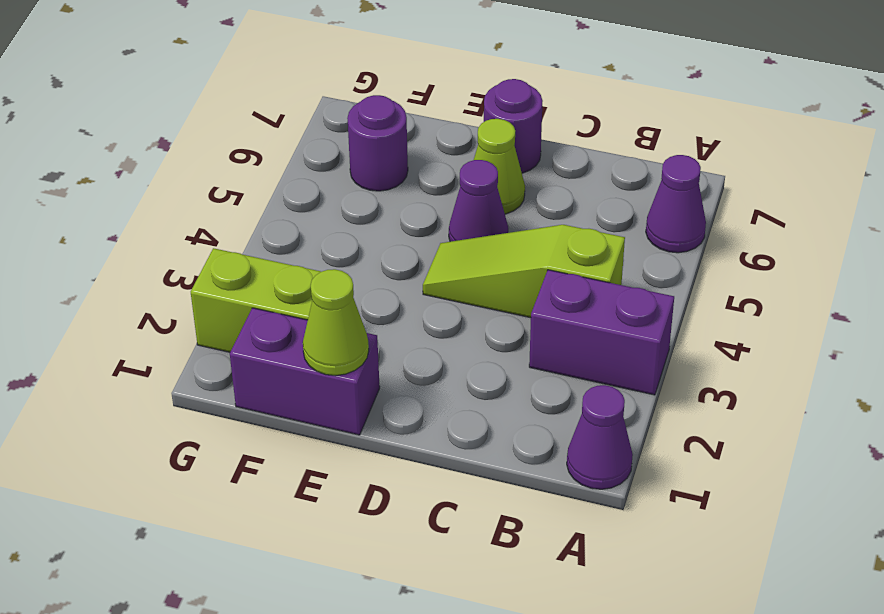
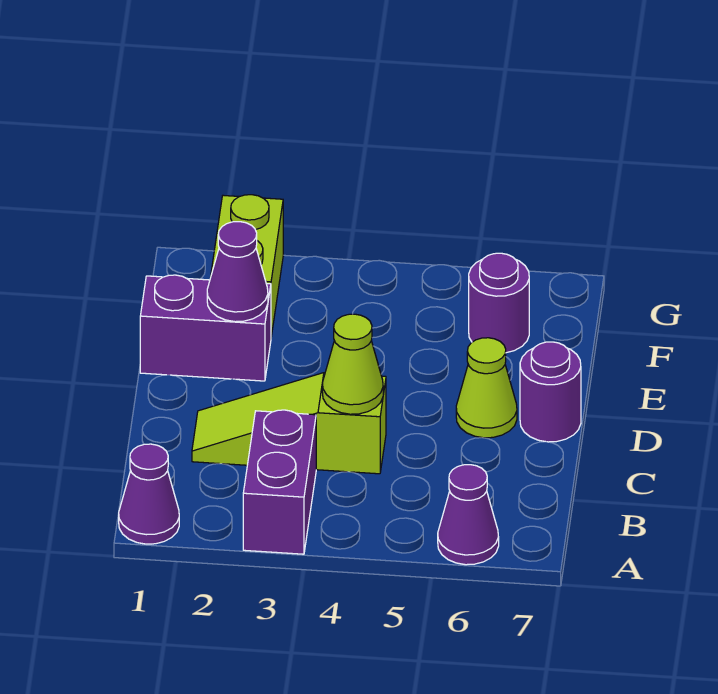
lime slope B4:D4 level 1 top B -> lime slope C2:C4 level 1 top 4
purple cone D5 level 1 -> purple cone E2 level 2
purple brick E1:F1 level 1 -> purple brick E1:E2 level 1
lime cone E1 level 2 -> lime cone C4 level 2

